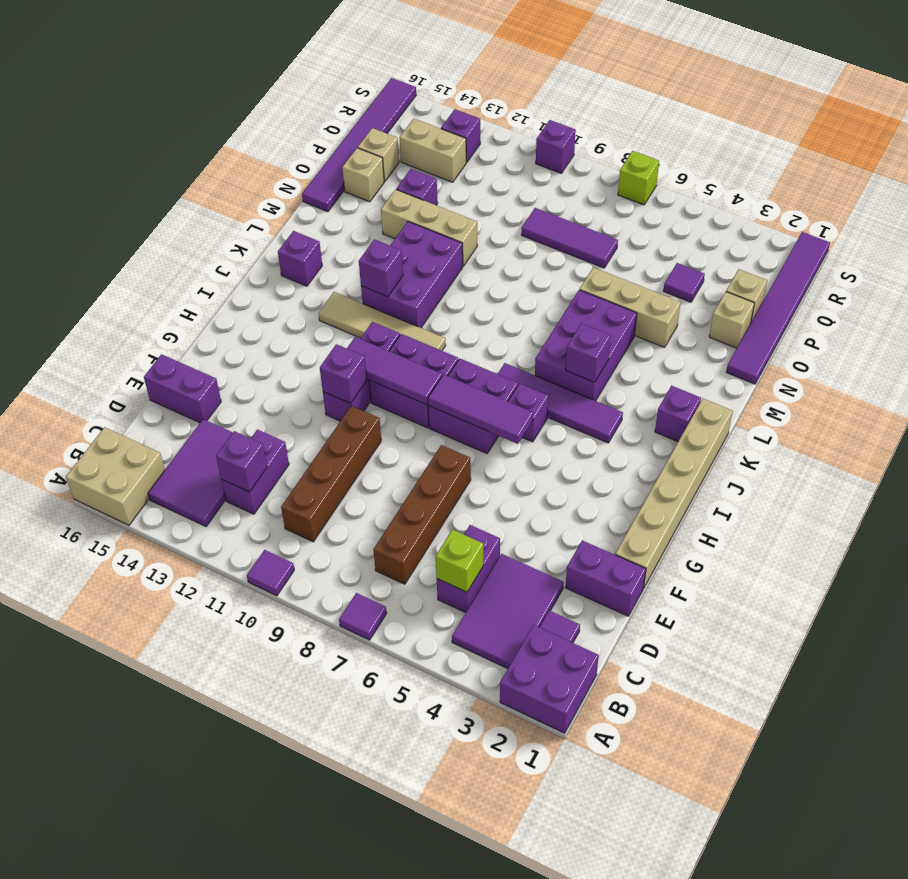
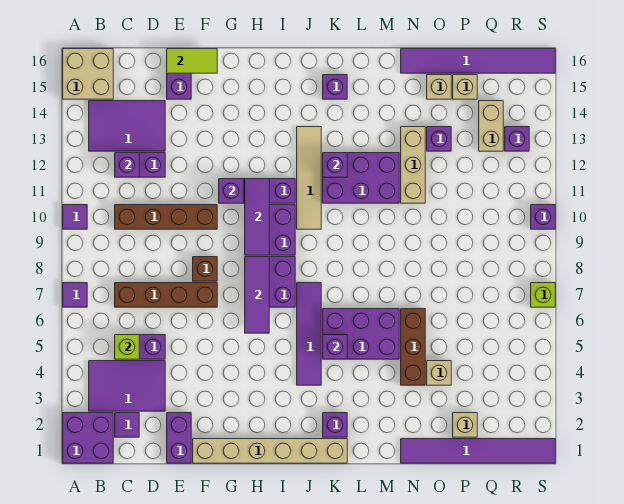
none -> lime tile E16:F16 level 2
none -> brown brick F8 level 1
purple brick I6 level 1 -> none
tan brick N4:N6 level 1 -> brown brick N4:N6 level 1
tan brick O2 level 1 -> tan brick O4 level 1
purple tile P4 level 1 -> none
purple tile P7:P9 level 1 -> none

